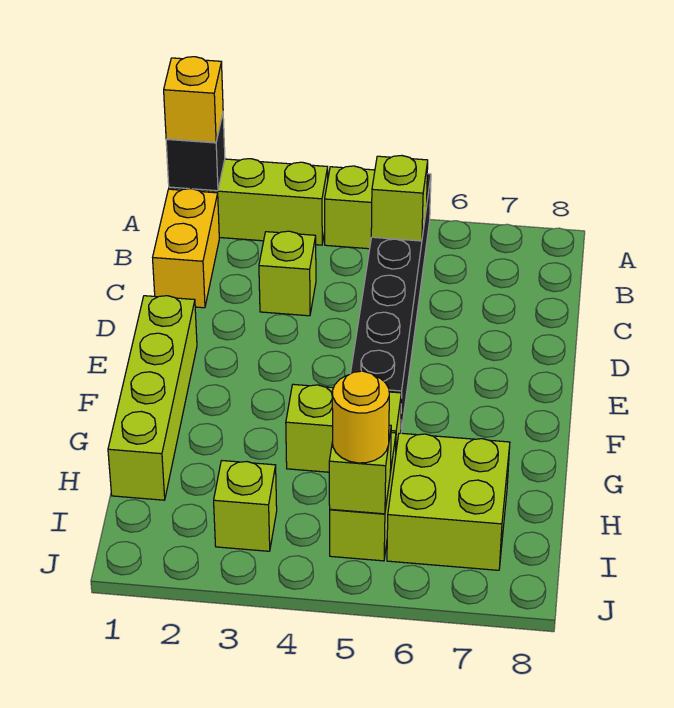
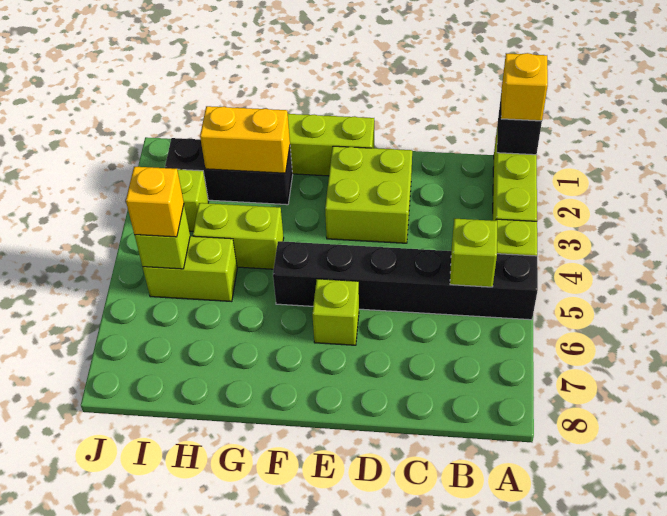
yellow brick B1:C1 level 1 -> yellow brick G2:H2 level 2
lime brick C3 level 1 -> lime brick E6 level 1
none -> black brick G2:I2 level 1
lime brick G4:G5 level 1 -> lime brick G4:H4 level 1
lime brick H6:I7 level 1 -> lime brick D2:E3 level 1
yellow round brick I5 level 3 -> yellow brick I5 level 3

